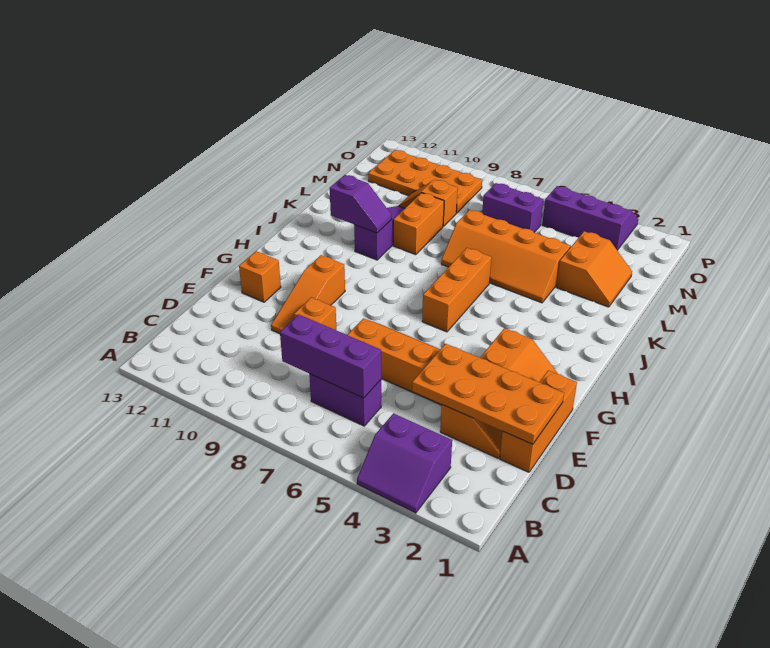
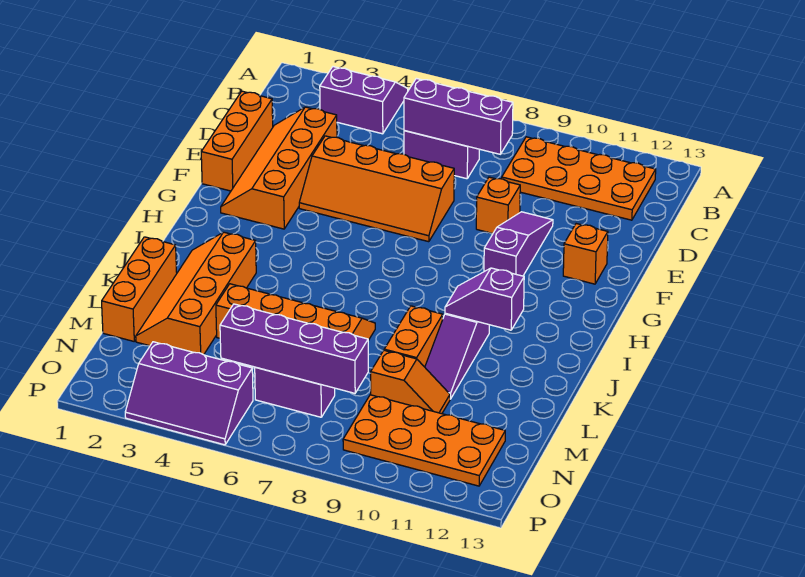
orange plate D1:E4 level 2 -> orange plate B9:C12 level 1
orange slope E10:G10 level 1 top G -> purple slope E10:G10 level 1 top G
orange brick H6:J6 level 1 -> orange brick K1:M1 level 1
orange slope L2:M3 level 1 top 3 -> orange slope J2:M3 level 1 top 3
none -> purple brick N5:N8 level 2

